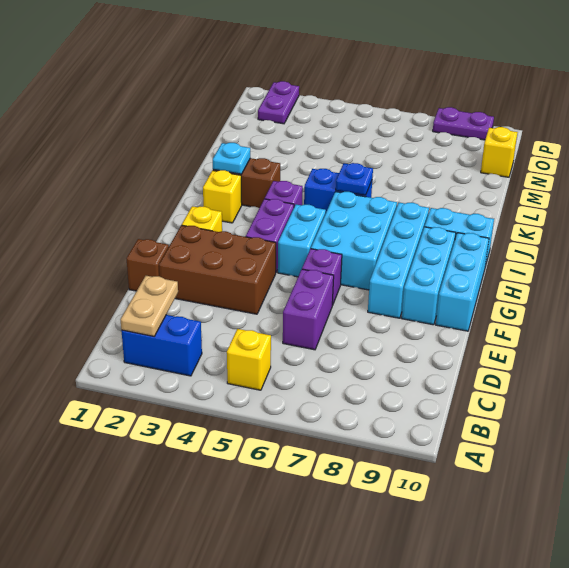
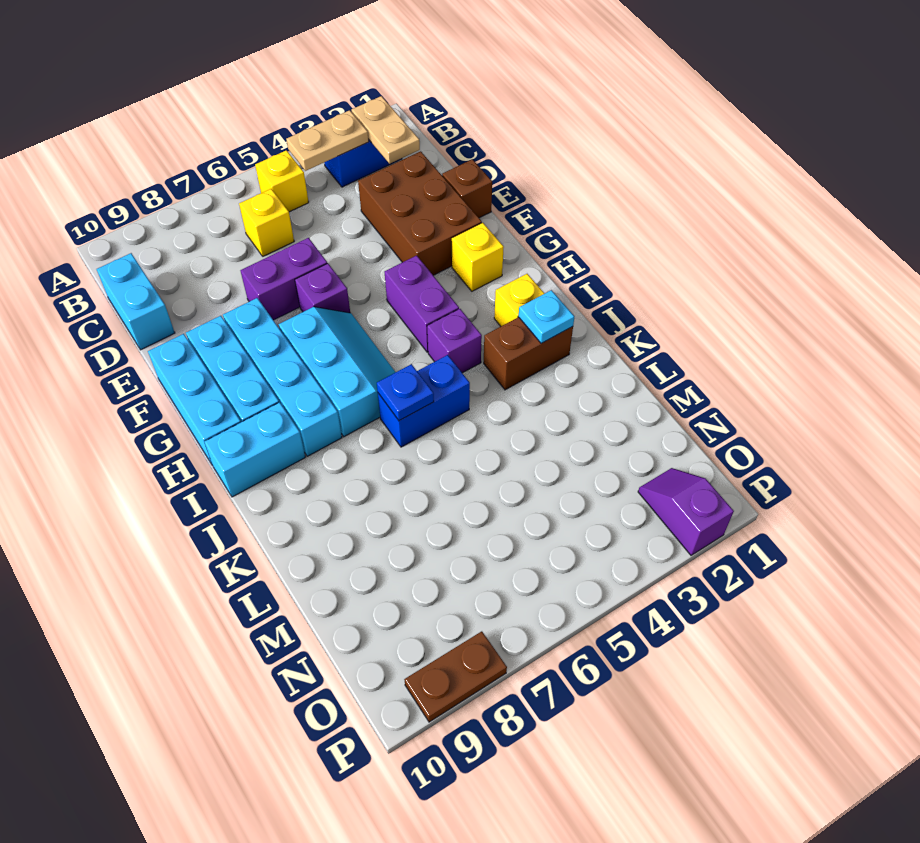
none -> tan plate B3:B4 level 2
purple brick D6:E6 level 1 -> purple brick E6:E7 level 1
brown brick E2:F4 level 1 -> brown brick D2:F3 level 1
cyan brick G5:H5 level 1 -> cyan brick C10:D10 level 1
cyan brick G6:I7 level 1 -> cyan slope G6:I7 level 1 top 7
yellow brick N10 level 1 -> yellow brick C6 level 1
purple plate O2:P2 level 1 -> purple slope O2:P2 level 1 top P
purple plate P8:P9 level 1 -> brown plate P8:P9 level 1

